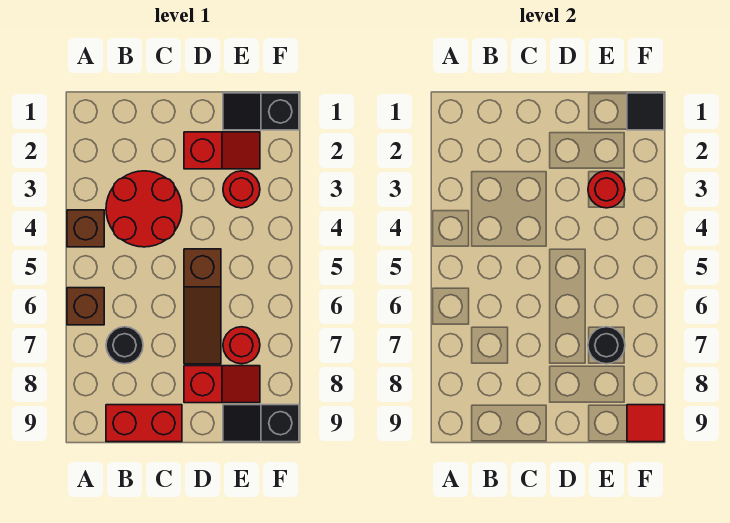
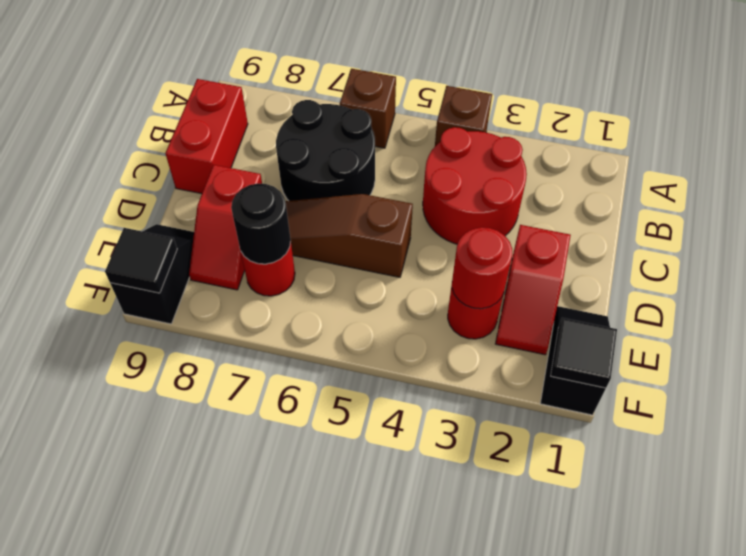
black round brick B7 level 1 -> black round brick B6:C7 level 1
red tile F9 level 2 -> black tile F9 level 2

